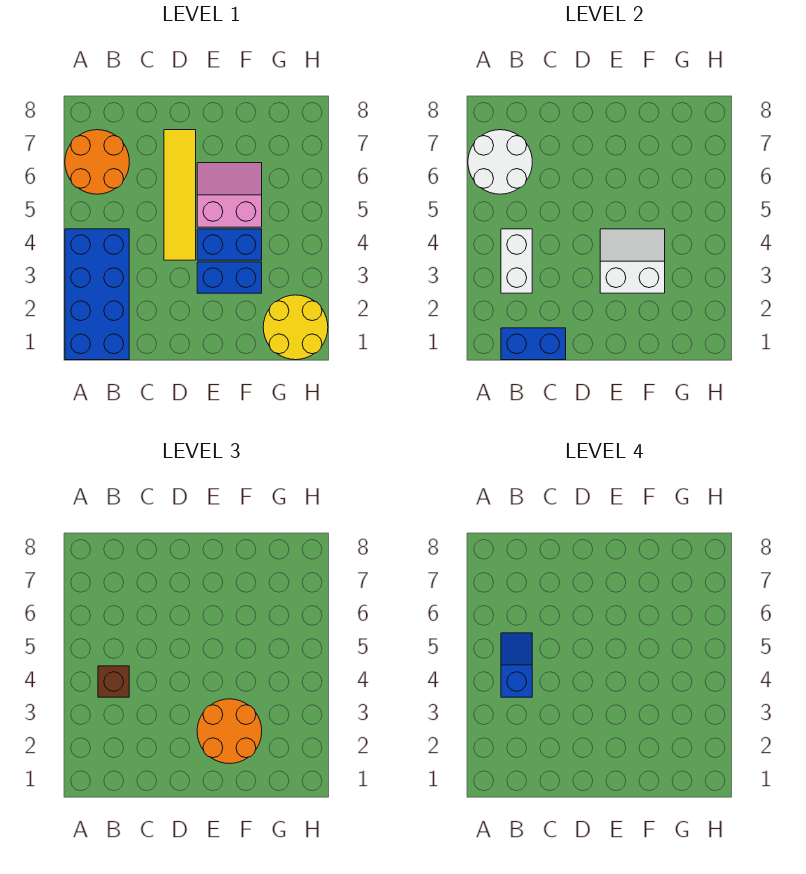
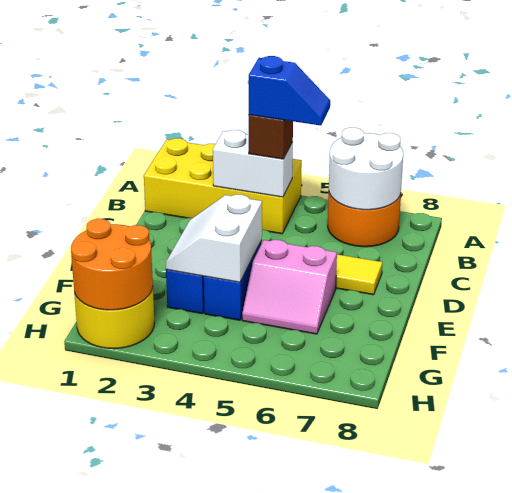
blue brick A1:B4 level 1 -> yellow brick A1:B4 level 1
blue brick B1:C1 level 2 -> none
orange round brick E2:F3 level 3 -> orange round brick G1:H2 level 2
white slope E3:F4 level 2 top 3 -> white slope E3:F4 level 2 top 4
pink slope E5:F6 level 1 top 5 -> pink slope E5:F6 level 1 top E

